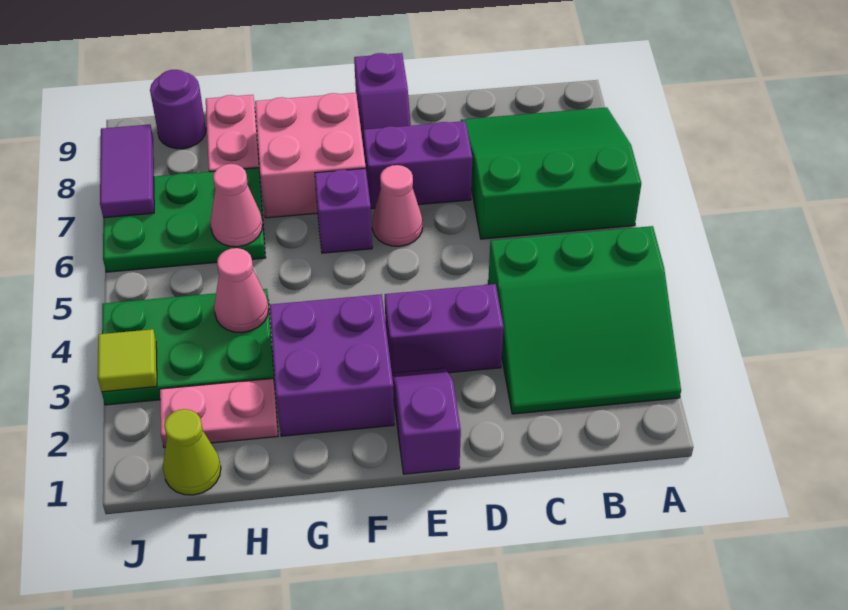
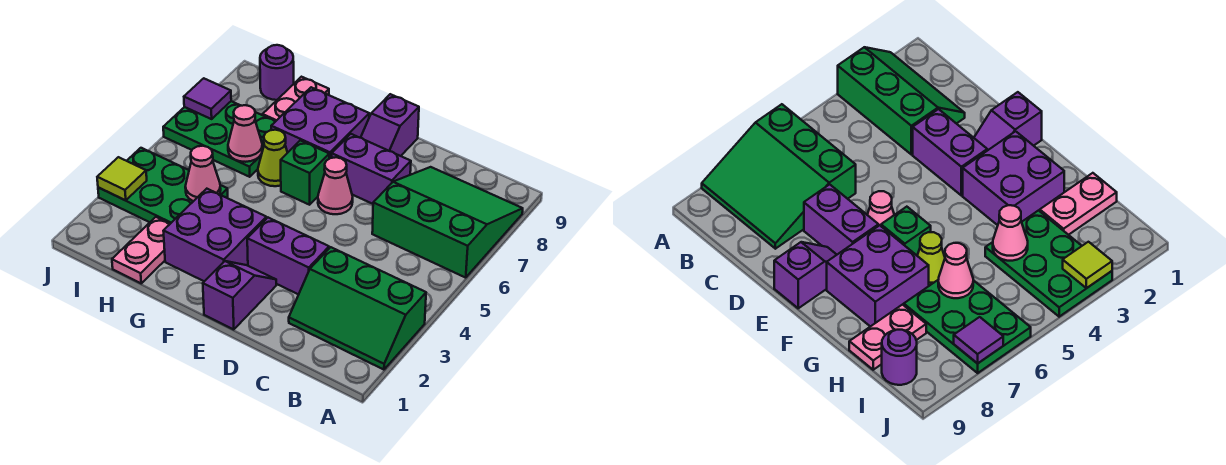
green slope A2:C4 level 1 top 4 -> green slope A2:C3 level 1 top 3
purple brick F6 level 1 -> green brick F6 level 1
pink brick F7:G8 level 1 -> purple brick F7:G8 level 1
pink plate H2:I2 level 1 -> pink plate H1:H2 level 1
lime cone I1 level 1 -> lime cone G6 level 1
purple tile J7:J8 level 2 -> purple tile J7 level 2

